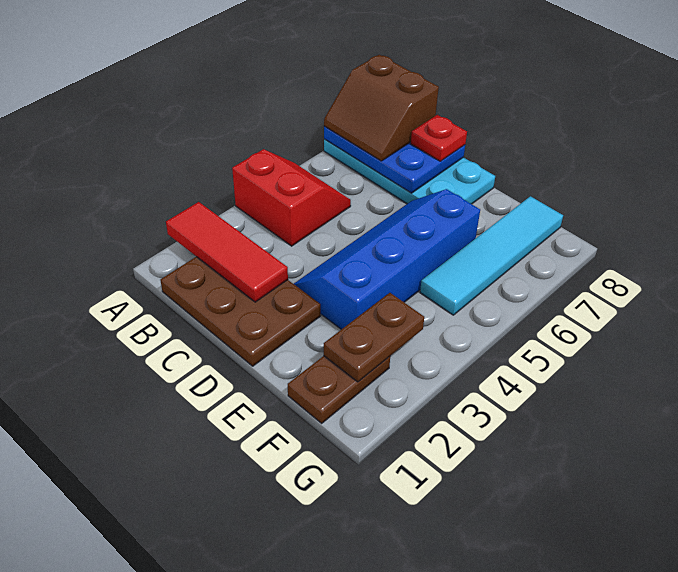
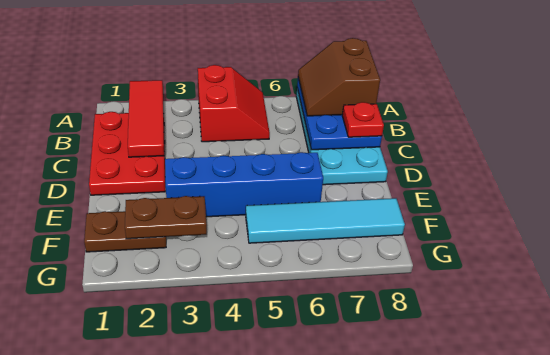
brown plate B1:D2 level 1 -> red plate B1:D2 level 1

